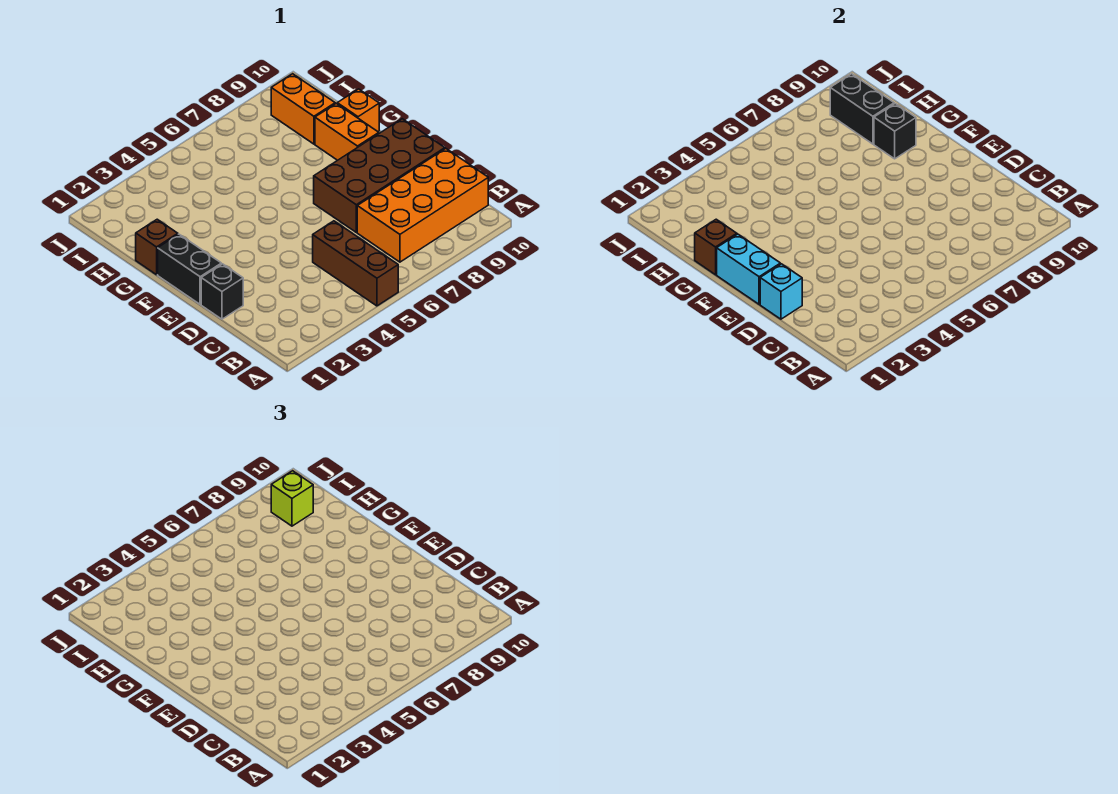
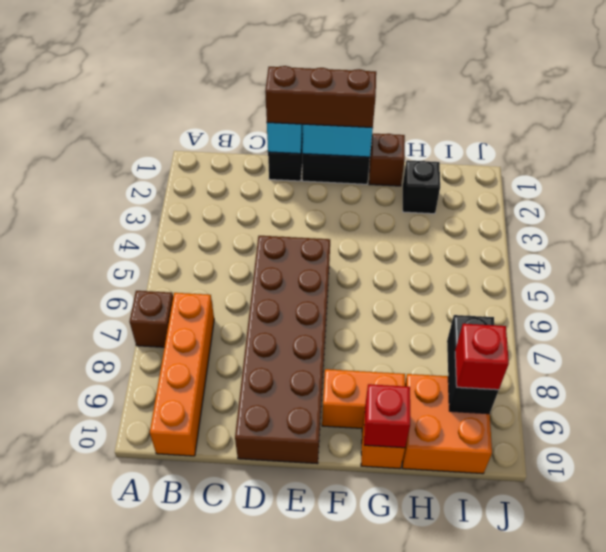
brown brick A5:C5 level 1 -> brown brick D1:F1 level 3
orange brick B7:C10 level 1 -> orange brick B7:B10 level 1
brown brick D7:E10 level 1 -> brown brick D5:E10 level 1
brown brick G1 level 2 -> brown brick A7 level 1
black brick G9 level 2 -> black brick H2 level 1
none -> red brick G10 level 2
orange brick H9:I9 level 1 -> orange brick H9:I10 level 1
black brick H9:I9 level 2 -> black brick I8:I9 level 2
lime brick I9 level 3 -> red brick I9 level 3

